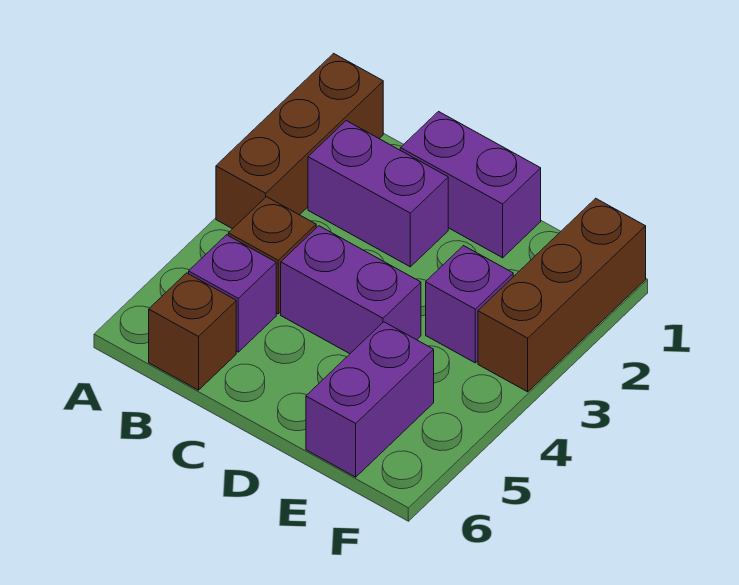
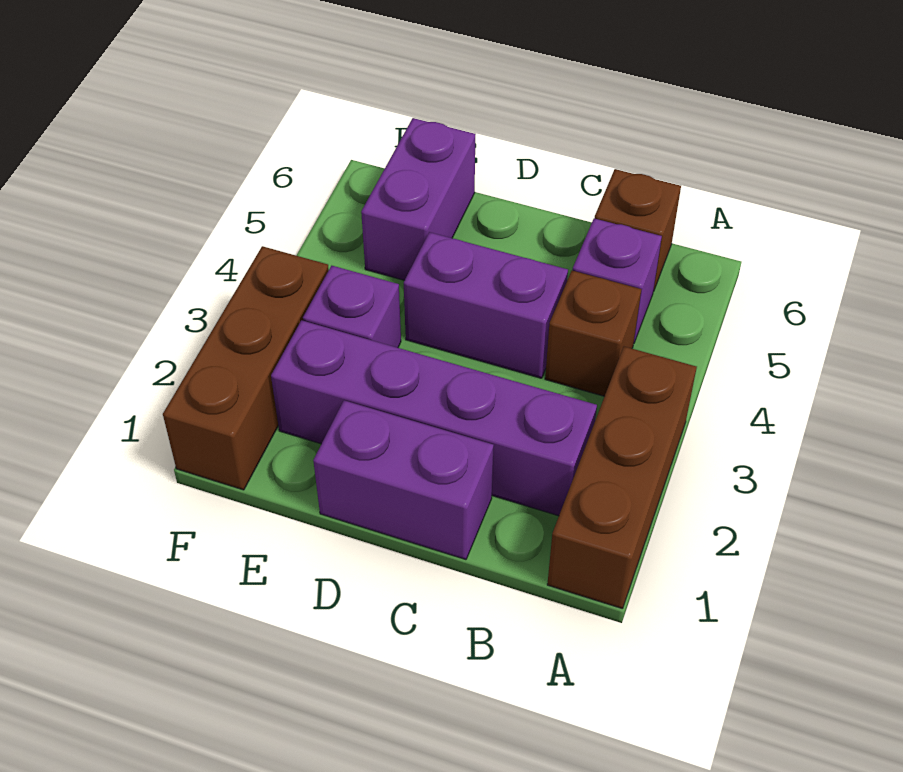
purple brick B2:C2 level 1 -> purple brick B2:E2 level 1

